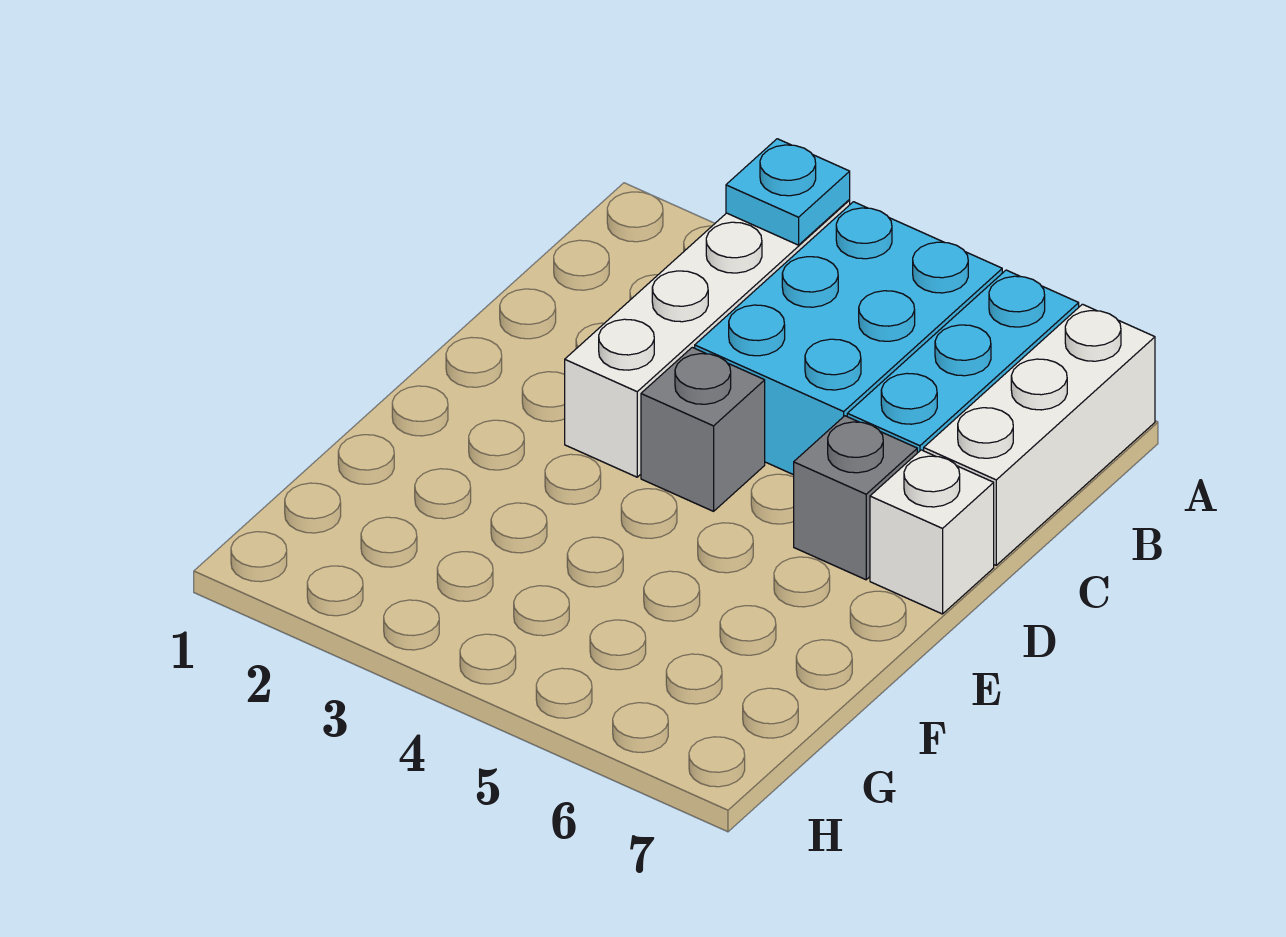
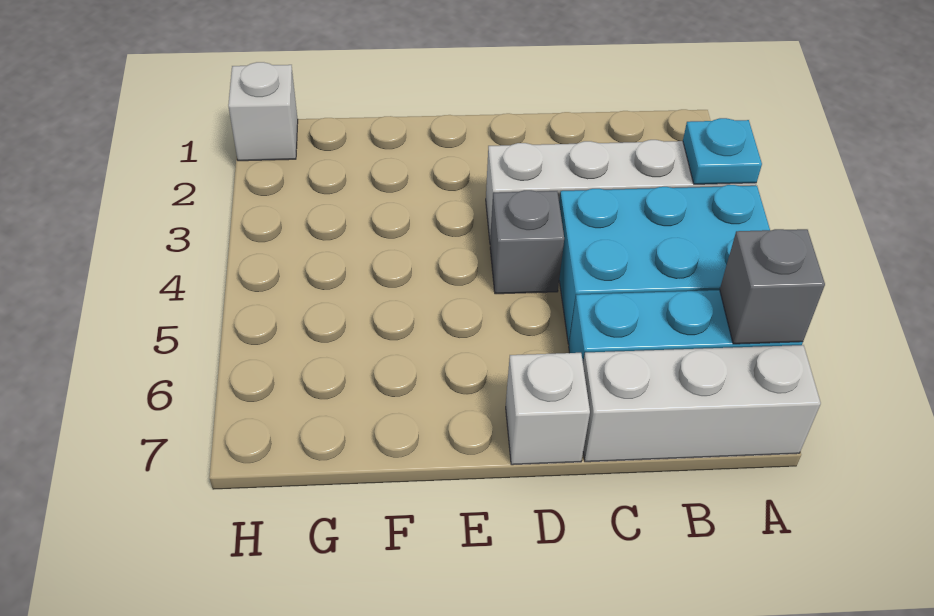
grey brick D6 level 1 -> grey brick A6 level 2
none -> white brick H1 level 1

